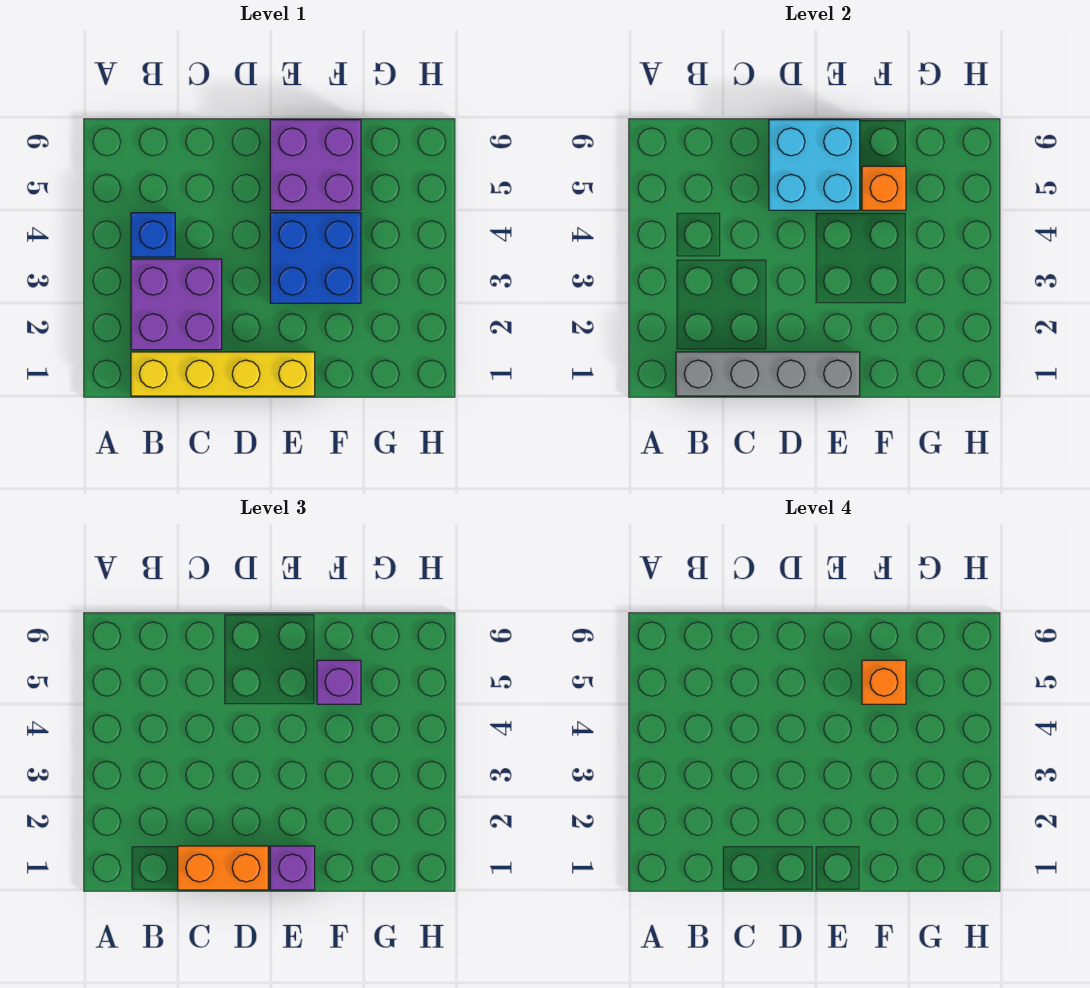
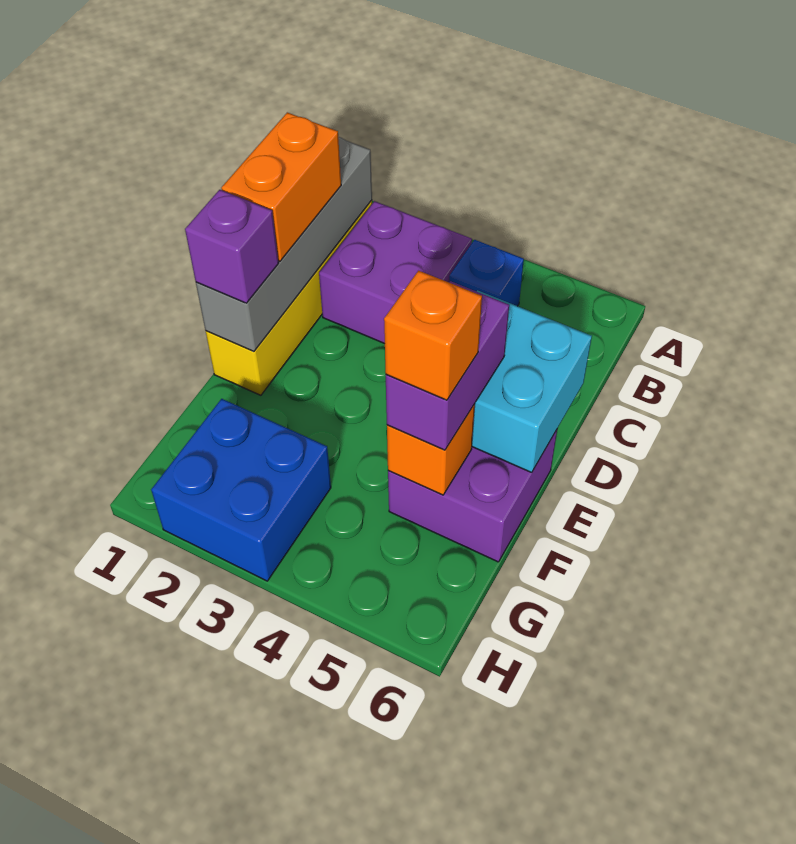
blue brick E3:F4 level 1 -> blue brick G2:H3 level 1
purple brick F5 level 3 -> purple brick E5:F5 level 3

